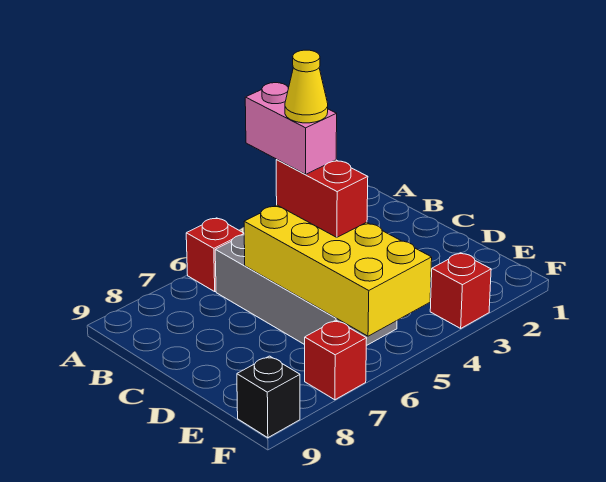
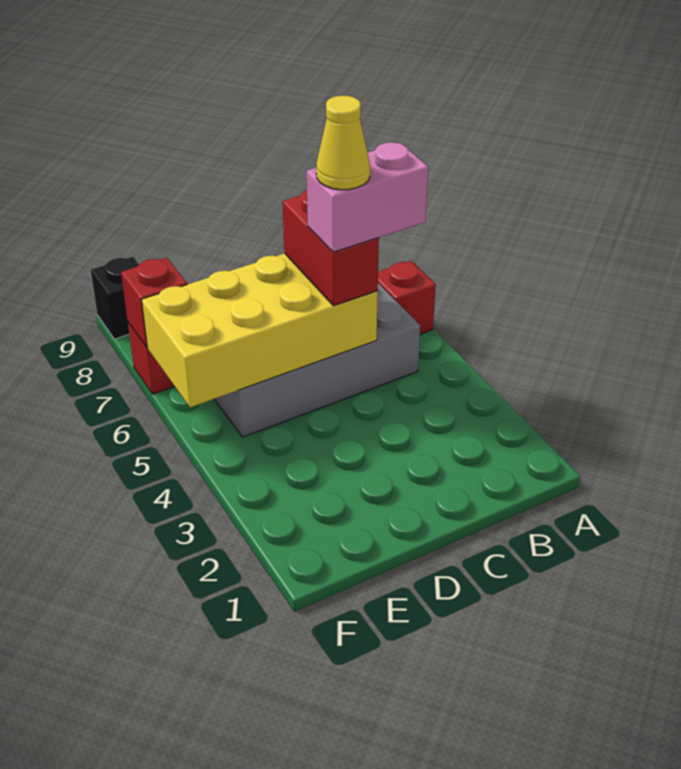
red brick C5:D5 level 3 -> red brick C5:C6 level 3
red brick F3 level 1 -> red brick F7 level 2

